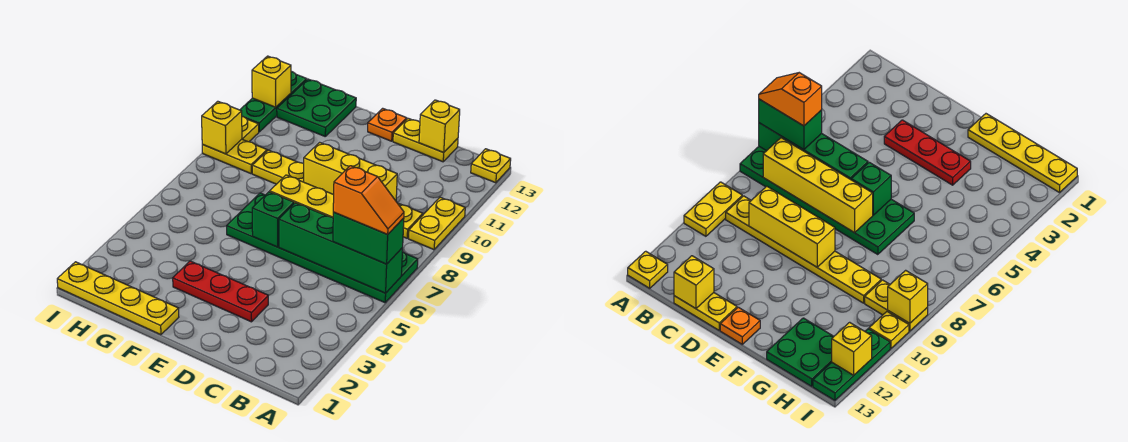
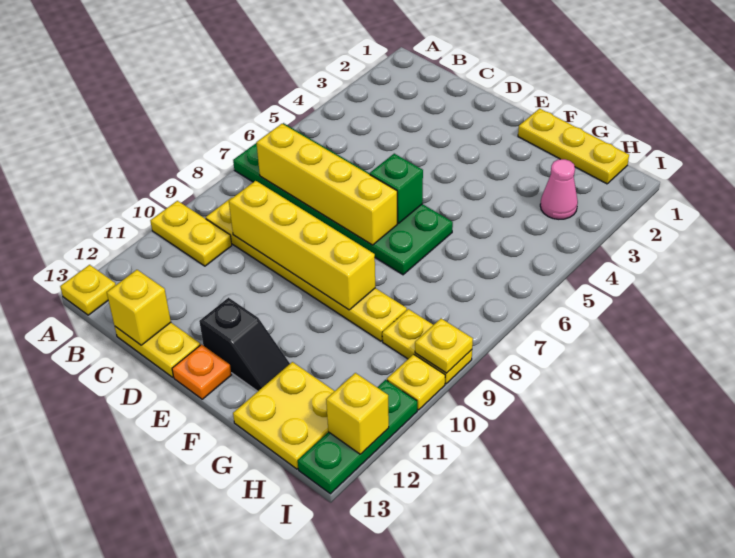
green brick A6:D6 level 2 -> none
green brick A6:B6 level 3 -> none
orange slope A6:B6 level 4 top B -> none
yellow plate A9:A10 level 1 -> yellow plate A10:B10 level 1
yellow brick C9:E9 level 2 -> yellow brick C9:F9 level 2
red plate D3:F3 level 1 -> none
none -> black slope E12:F12 level 1 top E
yellow plate F1:I1 level 1 -> yellow plate F1:H1 level 1
green plate G12:H13 level 1 -> yellow plate G12:H13 level 1
none -> pink cone H3 level 1
yellow brick I9 level 2 -> yellow plate I9 level 2

